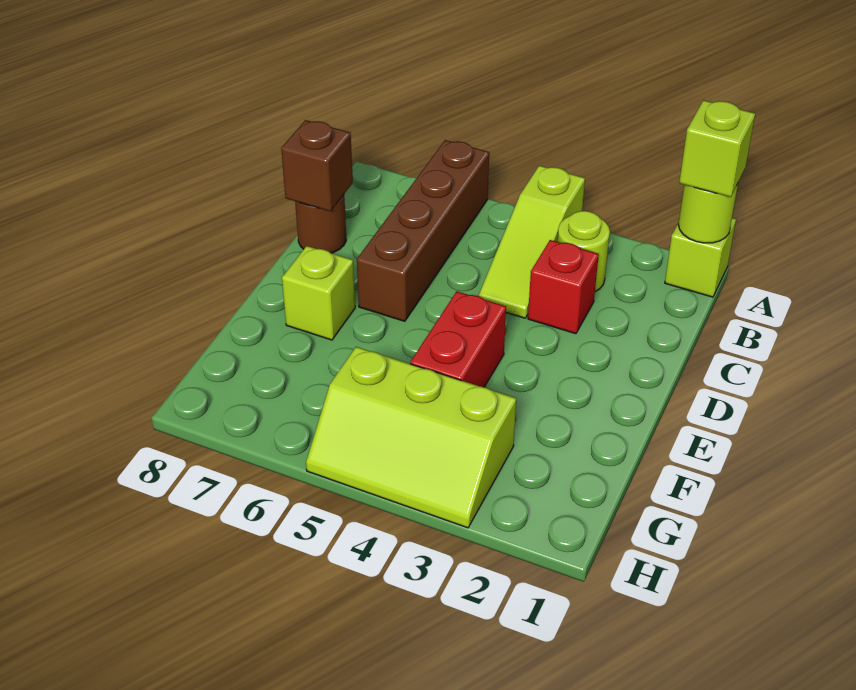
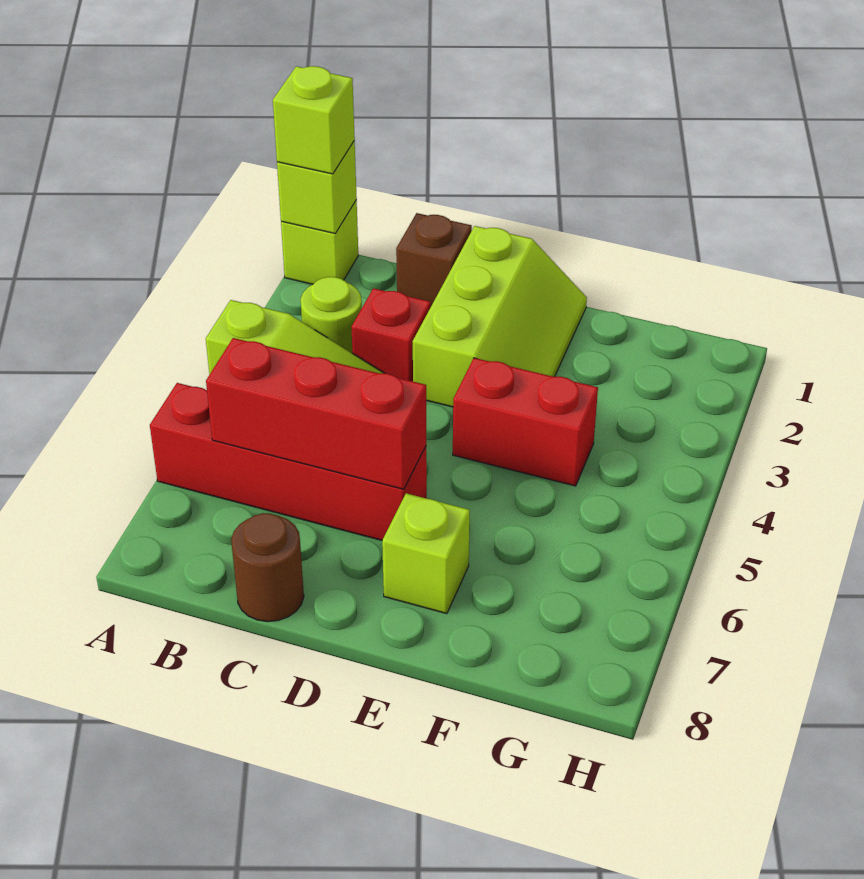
lime round brick A1 level 2 -> lime brick A1 level 2
brown brick A6:D6 level 1 -> red brick A6:D6 level 1
none -> red brick B6:D6 level 2
brown brick C8 level 2 -> brown brick C1 level 1
lime slope G3:H5 level 1 top G -> lime slope D1:E3 level 1 top D

